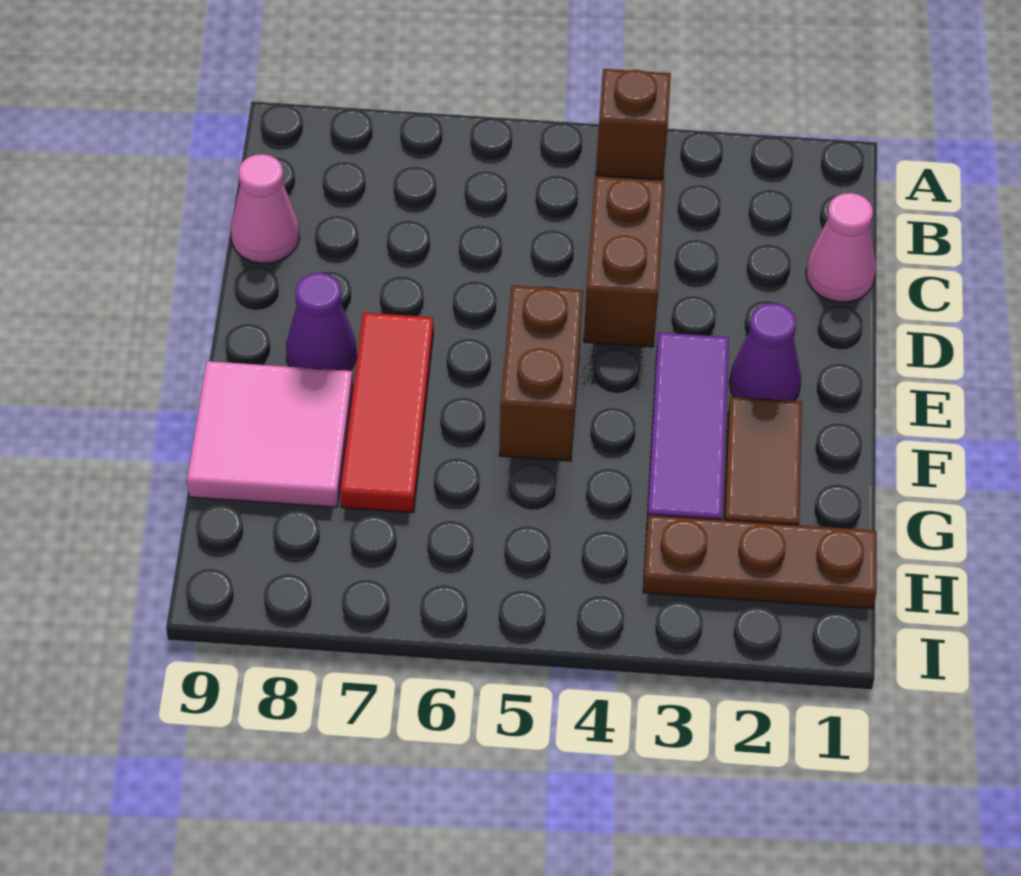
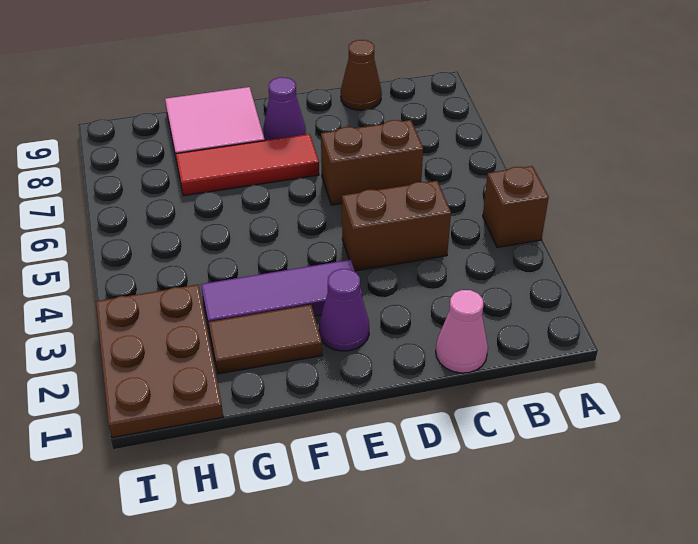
pink cone C9 level 1 -> brown cone C9 level 1
brown brick E5:F5 level 1 -> brown brick C6:D6 level 1
brown plate H1:H3 level 1 -> brown plate H1:I3 level 1

